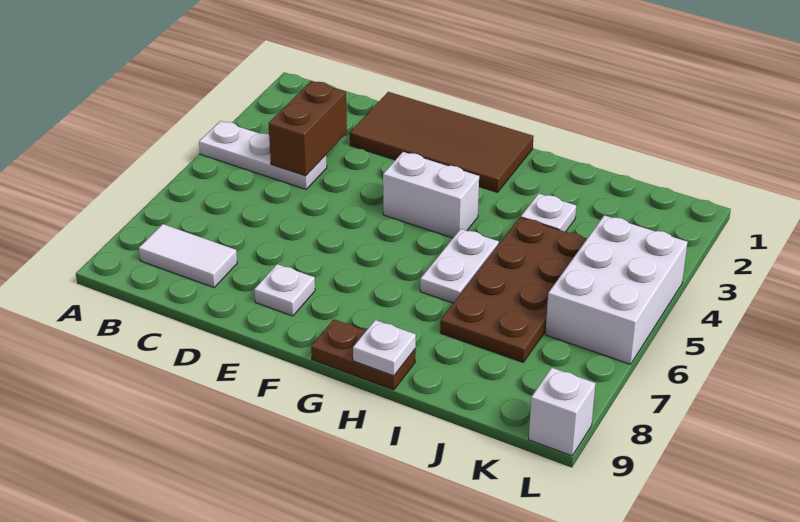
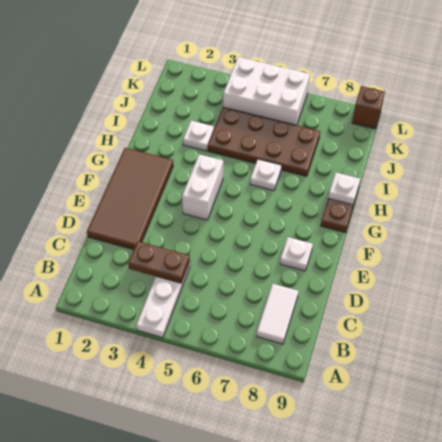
brown brick C3:C4 level 2 -> brown plate C3:C4 level 2
white plate H5:H6 level 1 -> white plate H6 level 1
white brick L9 level 1 -> brown brick L9 level 1

